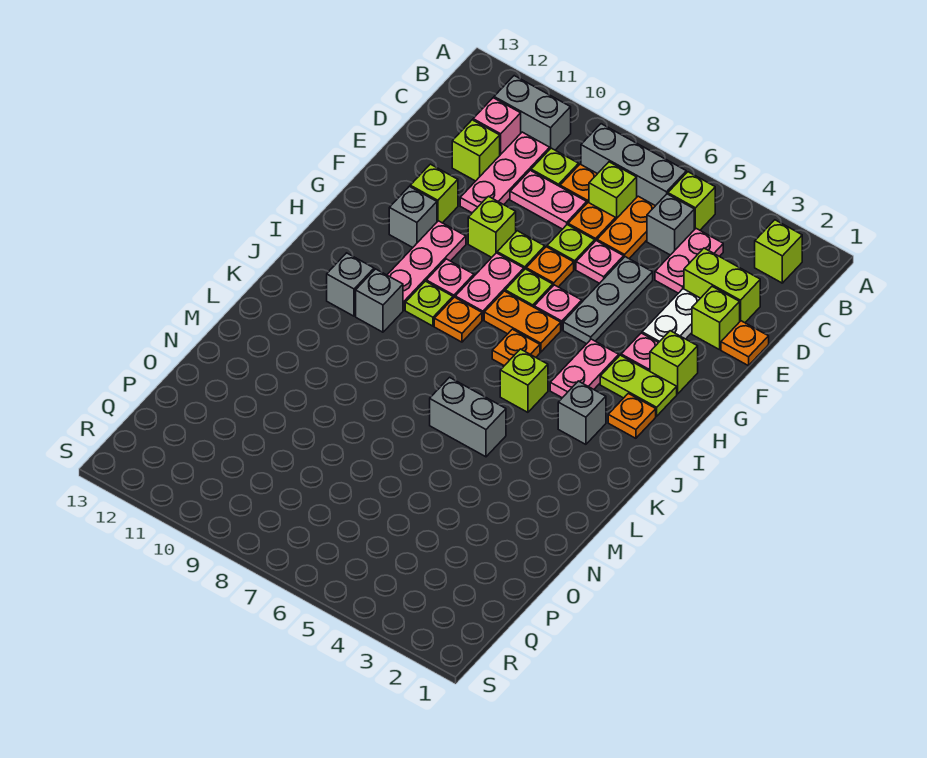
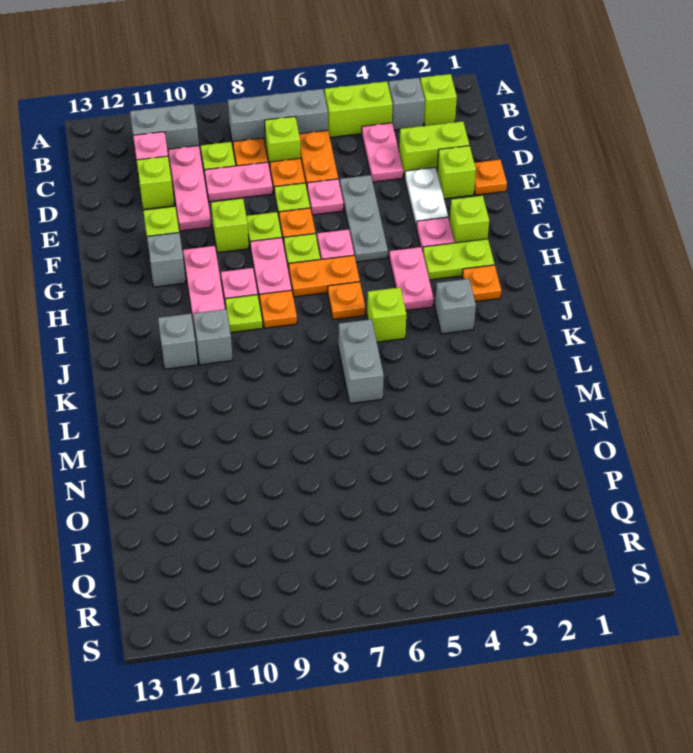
lime brick B5 level 1 -> lime brick B4:B5 level 1
grey brick C5 level 1 -> grey brick B3 level 1
grey brick L5:L6 level 1 -> grey brick K6:L6 level 1

